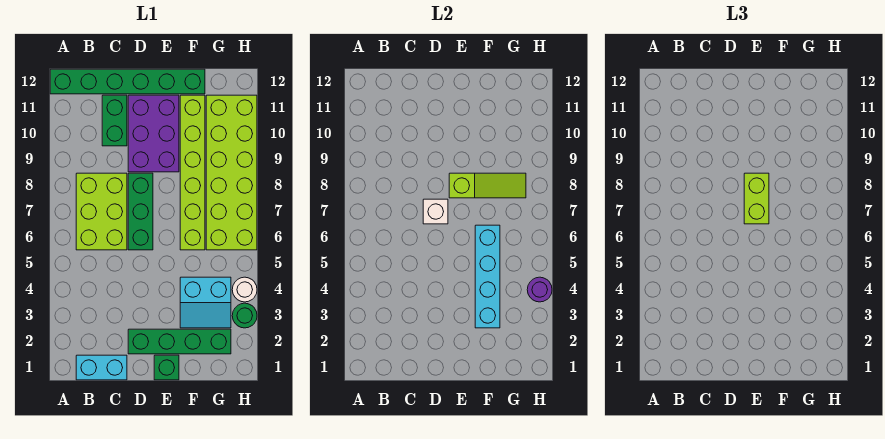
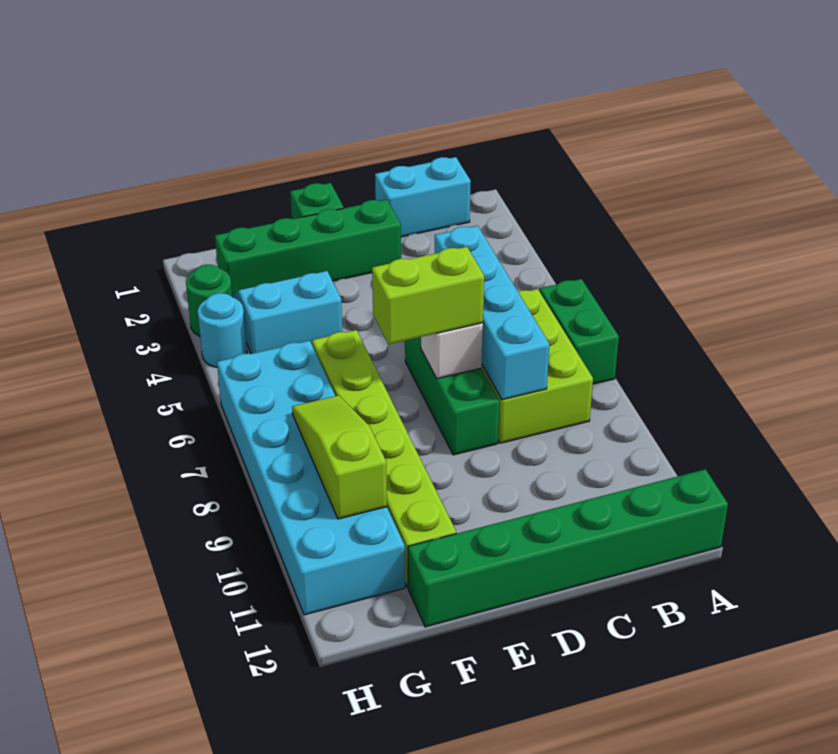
green brick C10:C11 level 1 -> green brick A6:A7 level 1
purple brick D9:E11 level 1 -> none
lime brick E7:E8 level 3 -> lime brick D7:E7 level 3
lime slope E8:G8 level 2 top E -> lime slope G8:G10 level 2 top 10
cyan brick F3:F6 level 2 -> cyan brick C5:C8 level 2
lime brick G6:H11 level 1 -> cyan brick G6:H11 level 1
white round brick H4 level 1 -> cyan round brick H4 level 1
purple round brick H4 level 2 -> none

